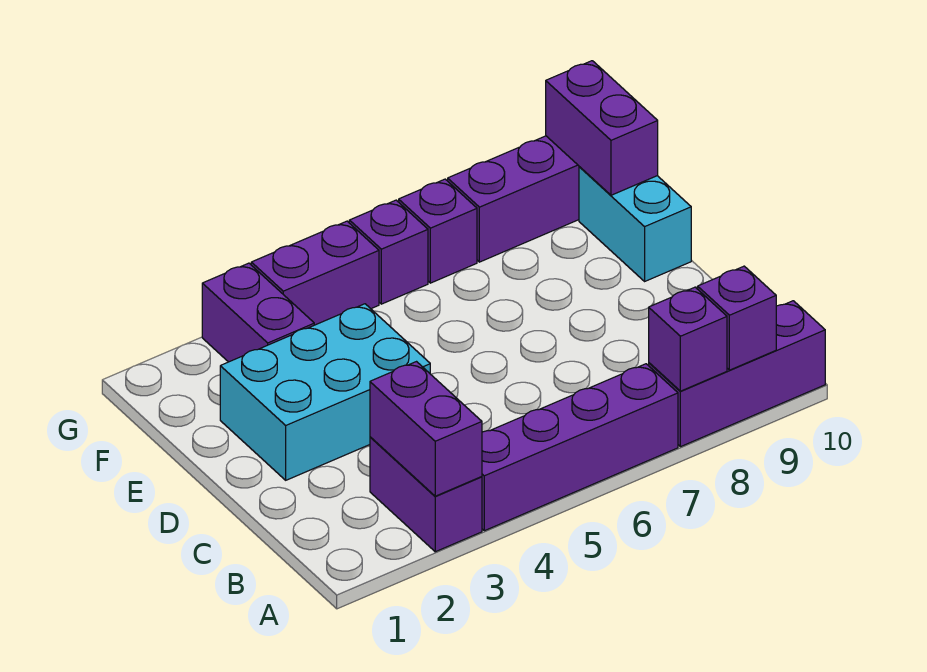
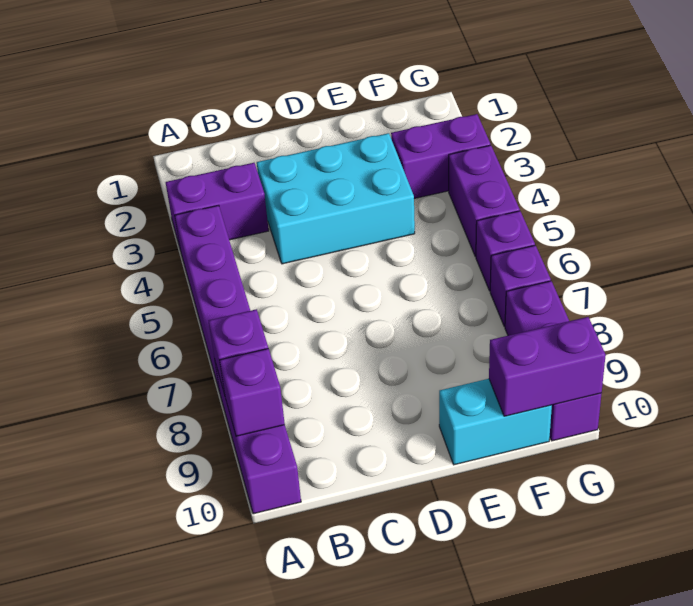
purple brick A3:B3 level 2 -> none
cyan brick D2:E4 level 1 -> cyan brick C3:E4 level 1

